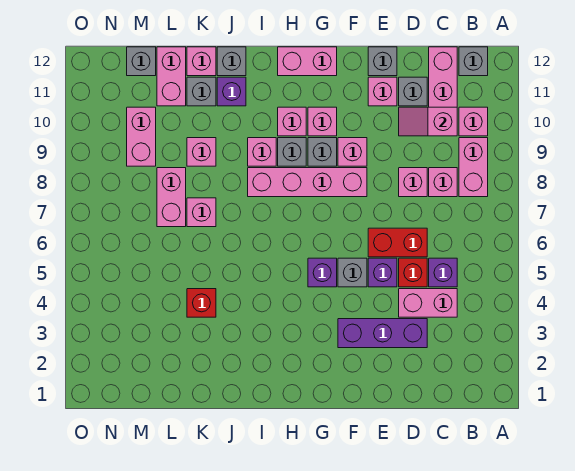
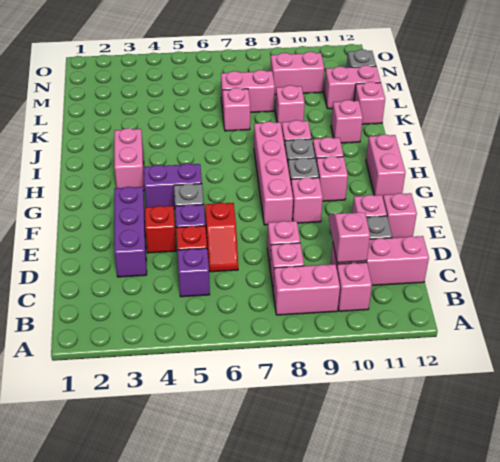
grey brick B12 level 1 -> none
pink brick C4:D4 level 1 -> pink brick H3:I3 level 1
red brick D6:E6 level 1 -> red slope D6:E6 level 1 top E
grey brick E12 level 1 -> pink brick E12 level 1
purple brick G5 level 1 -> purple brick G4:G5 level 1
purple brick J11 level 1 -> pink brick J11 level 1
grey brick J12 level 1 -> none
red brick K4 level 1 -> red brick E4 level 1
grey brick K11 level 1 -> none

